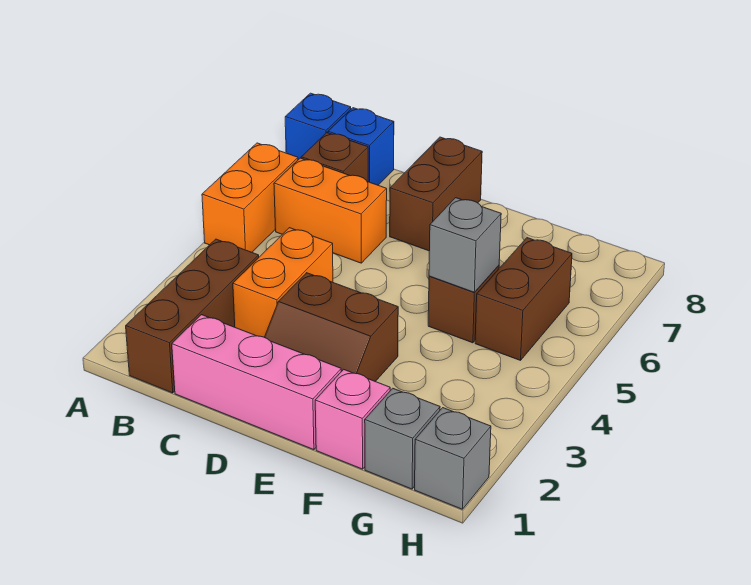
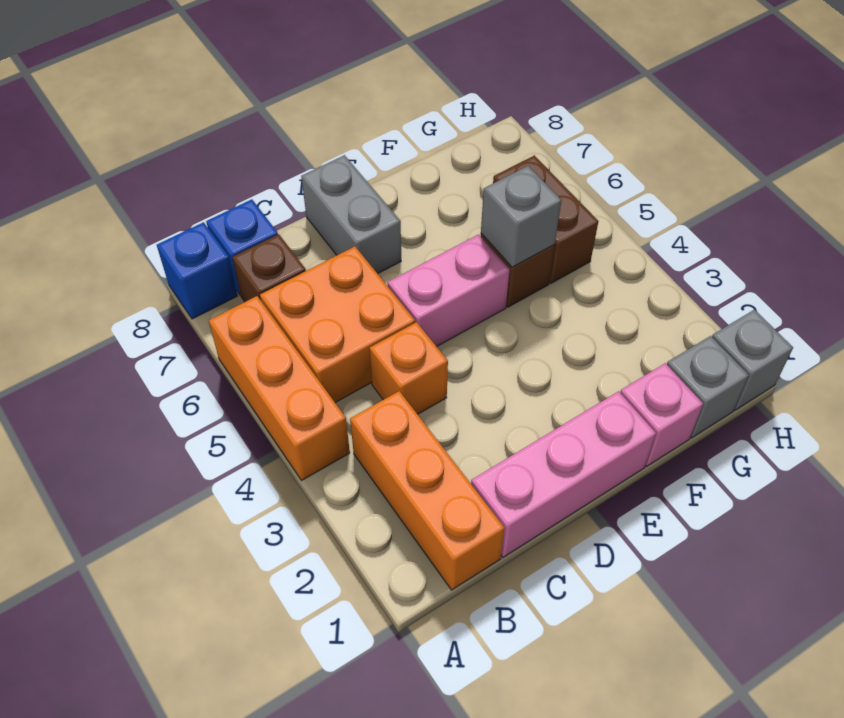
orange brick A5:A6 level 1 -> orange brick A4:A6 level 1
brown brick B1:B3 level 1 -> orange brick B1:B3 level 1
orange brick B6:C6 level 1 -> orange brick B5:C6 level 1
orange brick C3:C4 level 1 -> orange brick C4 level 1
brown slope D2:E3 level 1 top 3 -> none
none -> pink brick D5:E5 level 1
brown brick D7:D8 level 1 -> grey brick D7:D8 level 1

